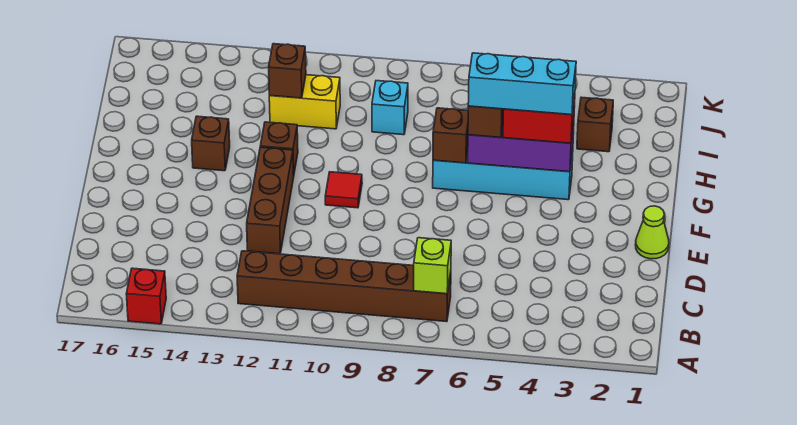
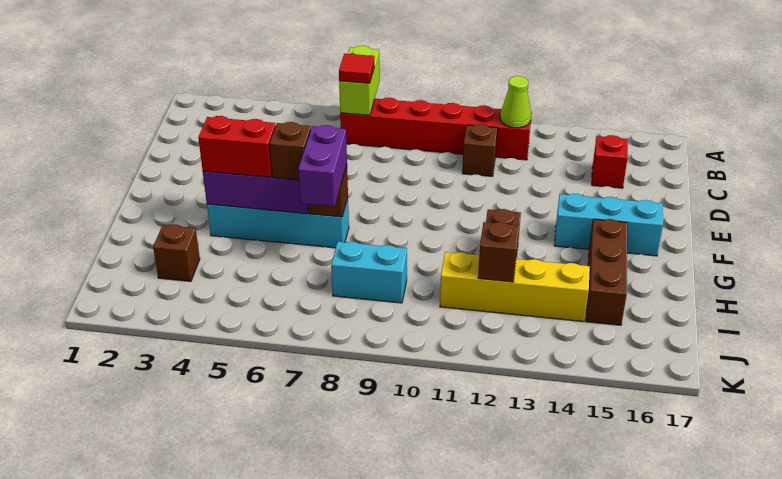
red brick A15 level 1 -> red brick C15 level 1
brown brick B7:B12 level 1 -> red brick B7:B12 level 1
lime brick B7 level 2 -> lime brick A7:B7 level 2
brown brick D12:F12 level 1 -> brown brick G15:I15 level 1
lime cone E1 level 1 -> lime cone B12 level 2
red tile F10 level 1 -> red tile B7 level 3
cyan brick G4:G6 level 4 -> cyan brick F14:F16 level 1
none -> purple brick G7:H7 level 3
brown brick G14 level 1 -> brown brick C11 level 1
cyan brick I9 level 1 -> cyan brick I8:I9 level 1
yellow brick I11:I12 level 1 -> yellow brick I11:I14 level 1

